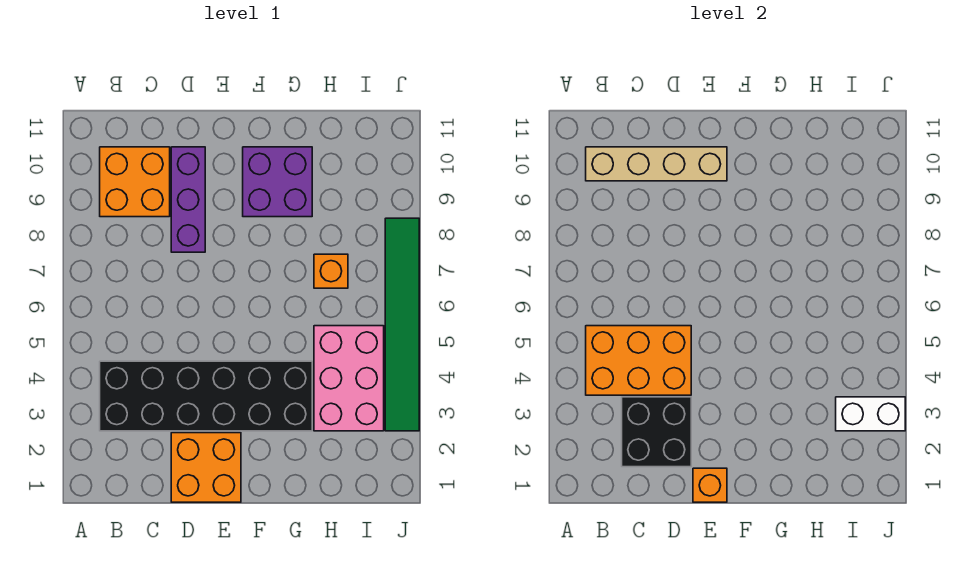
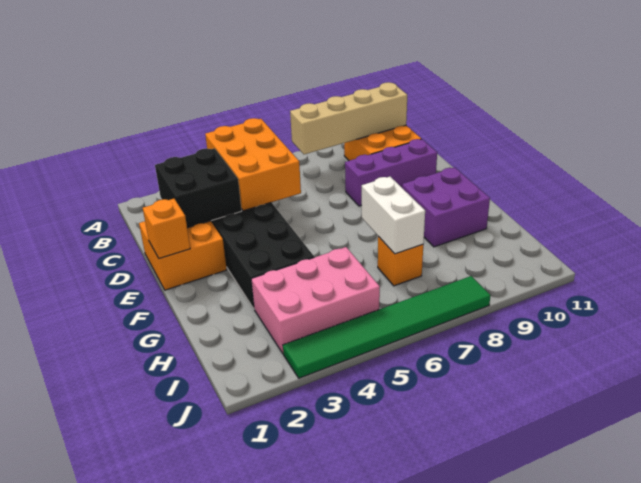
tan brick B10:E10 level 2 -> tan brick B7:B10 level 2
white brick I3:J3 level 2 -> white brick G7:H7 level 2

